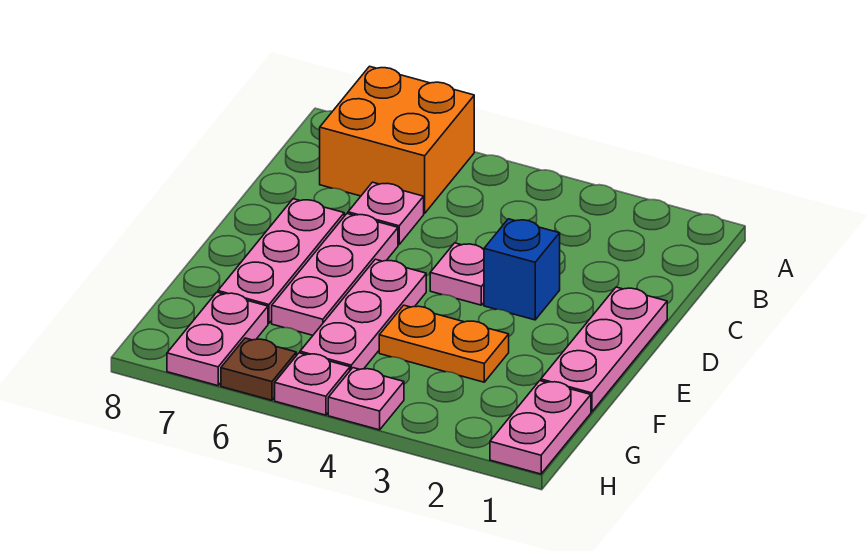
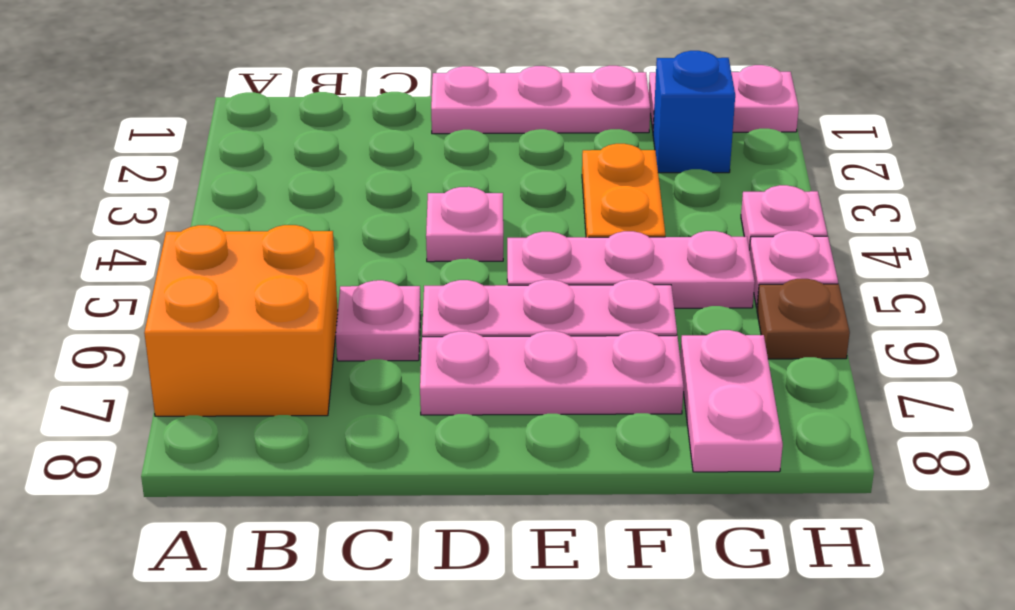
blue brick D3 level 1 -> blue brick G2 level 1
pink plate G7:H7 level 1 -> pink plate G7:G8 level 1

